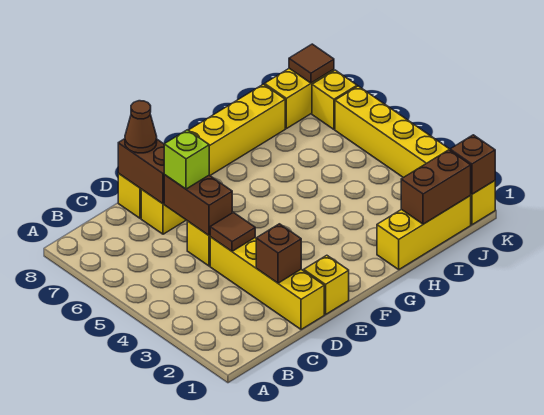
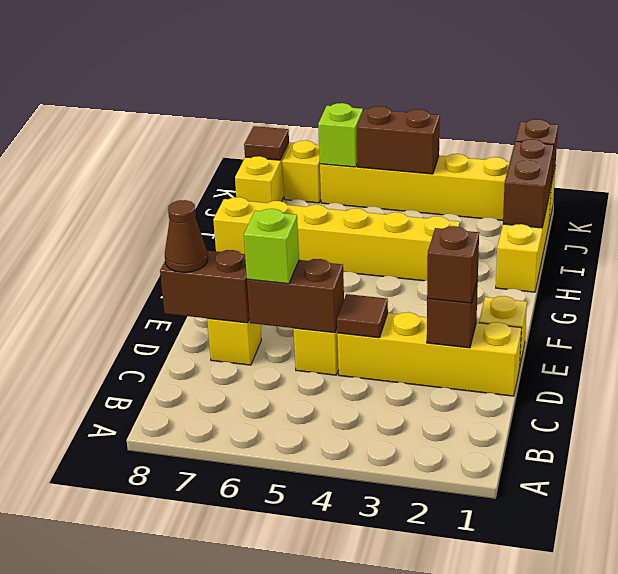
none -> brown brick D2 level 3
yellow brick D8:I8 level 1 -> yellow brick H3:H8 level 1
none -> brown brick K4:K5 level 2
none -> lime brick K6 level 2

